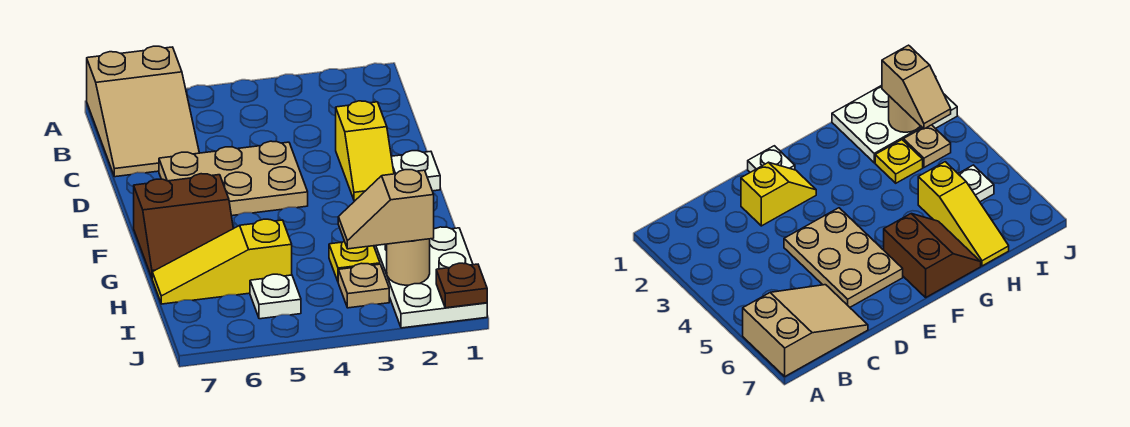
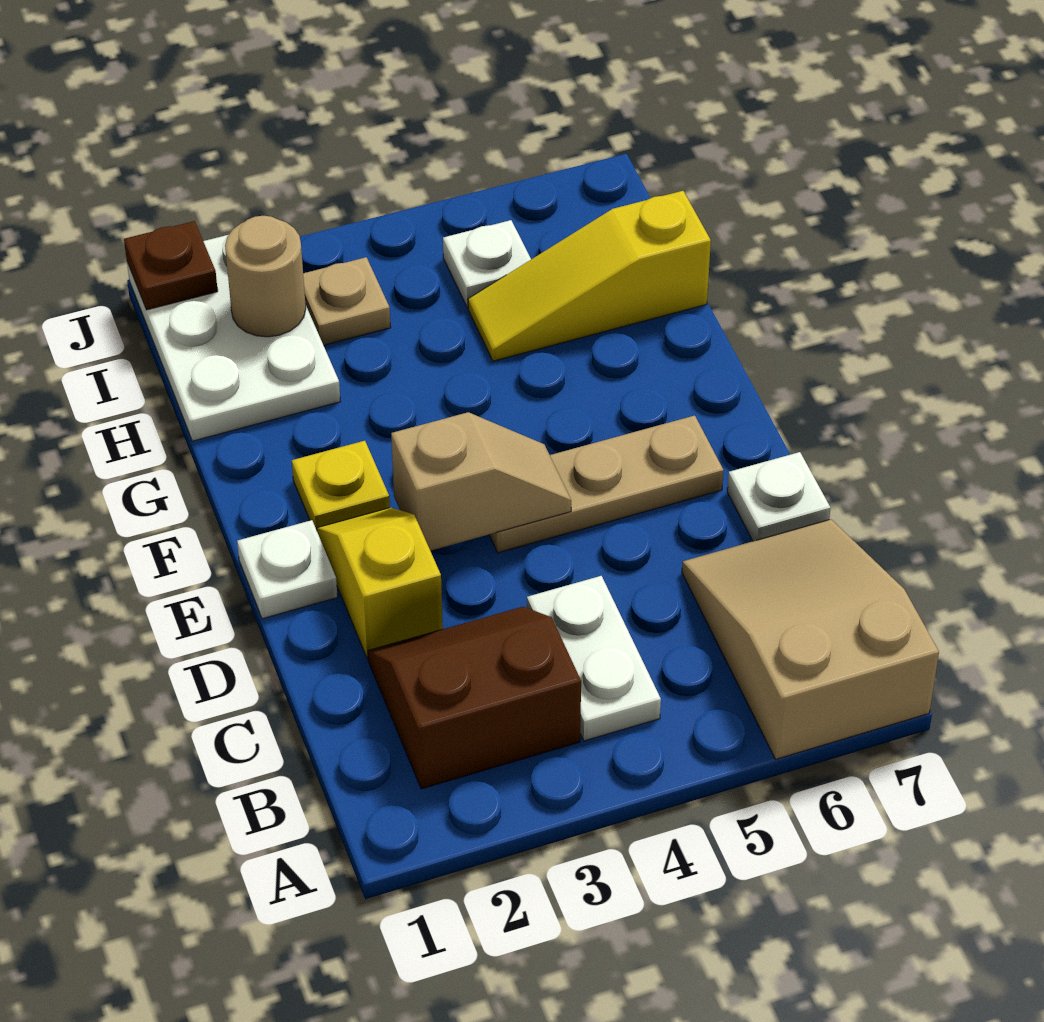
none -> white plate B4:C4 level 1
tan plate D4:E6 level 1 -> tan plate E4:E6 level 1
none -> white plate D7 level 1
brown slope F6:G7 level 1 top F -> brown slope B2:C3 level 1 top B
yellow plate H3 level 1 -> yellow plate F2 level 1
yellow slope H5:H7 level 1 top 5 -> yellow slope H5:H7 level 1 top 7
tan slope I2:I3 level 3 top 2 -> tan slope E3:E4 level 2 top 3

